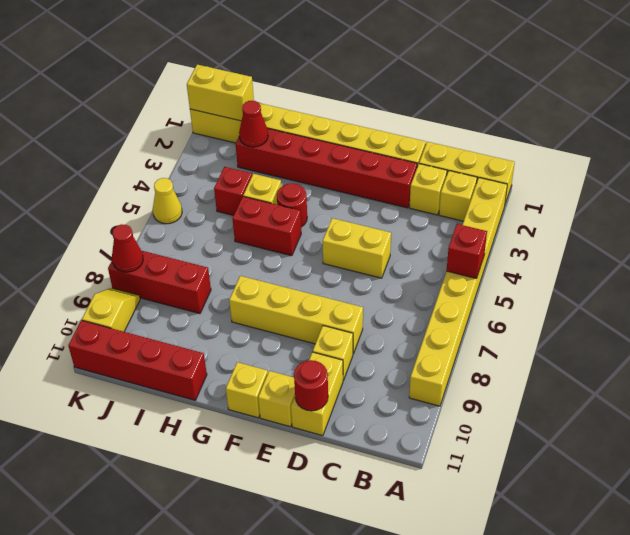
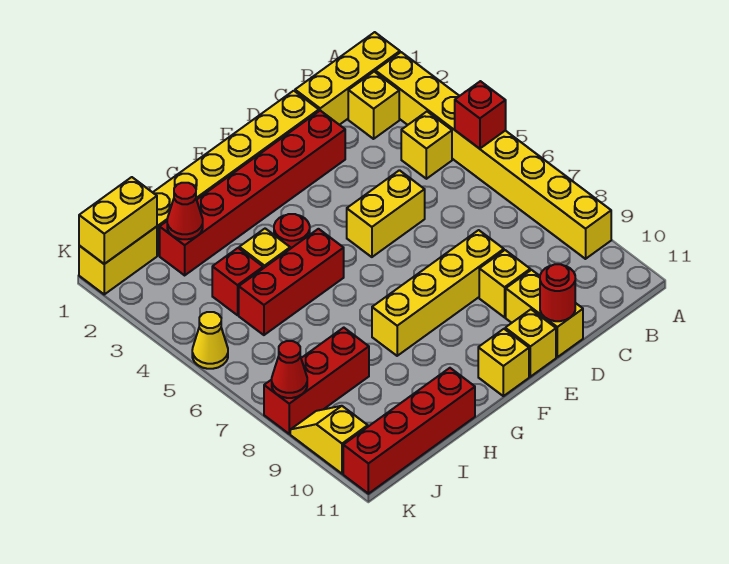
yellow brick C2 level 1 -> yellow brick B4 level 1
red brick G5:H5 level 1 -> red brick G5:I5 level 1

